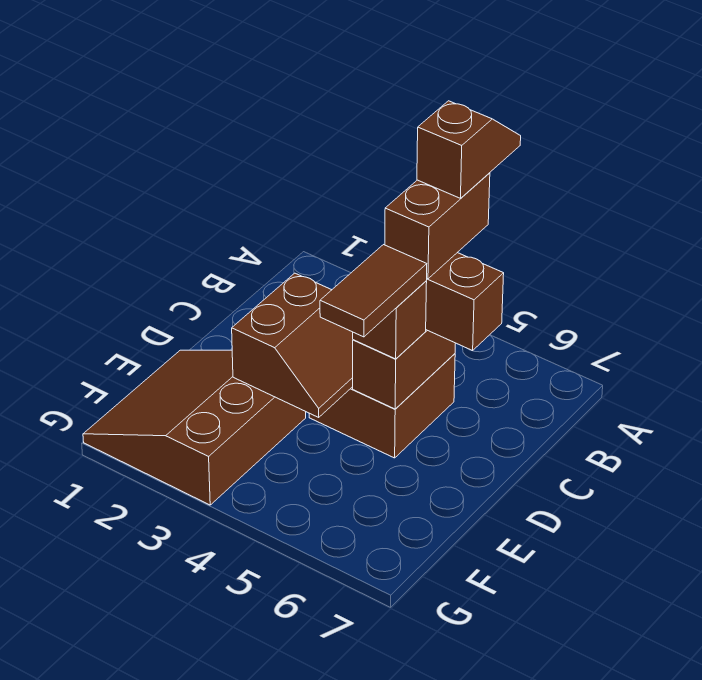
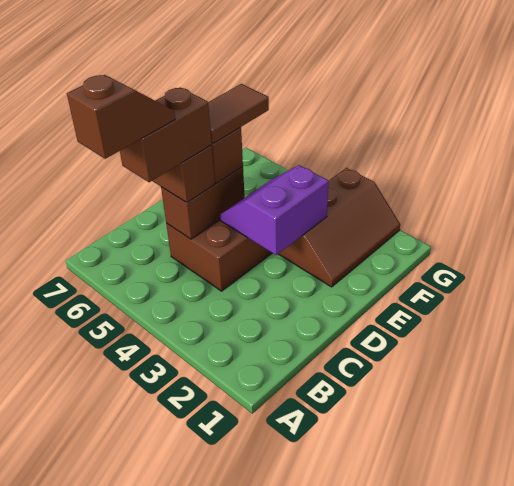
brown slope A5:B5 level 5 top B -> brown slope A5:B5 level 5 top A
brown slope D3:E4 level 2 top 3 -> purple slope D3:E4 level 2 top 3
brown slope E1:G3 level 1 top 3 -> brown slope E2:G3 level 1 top 3

